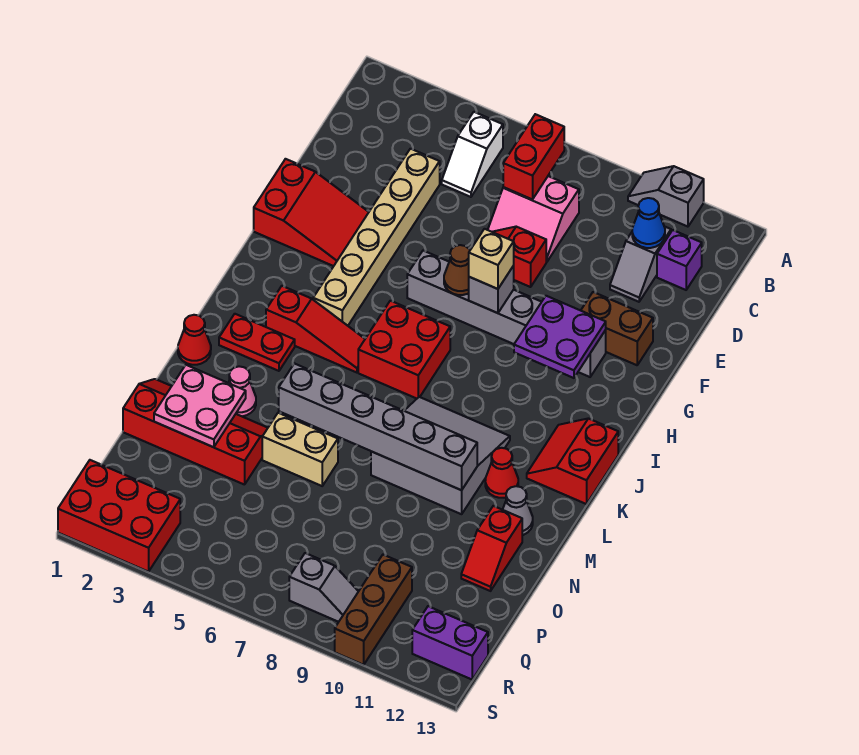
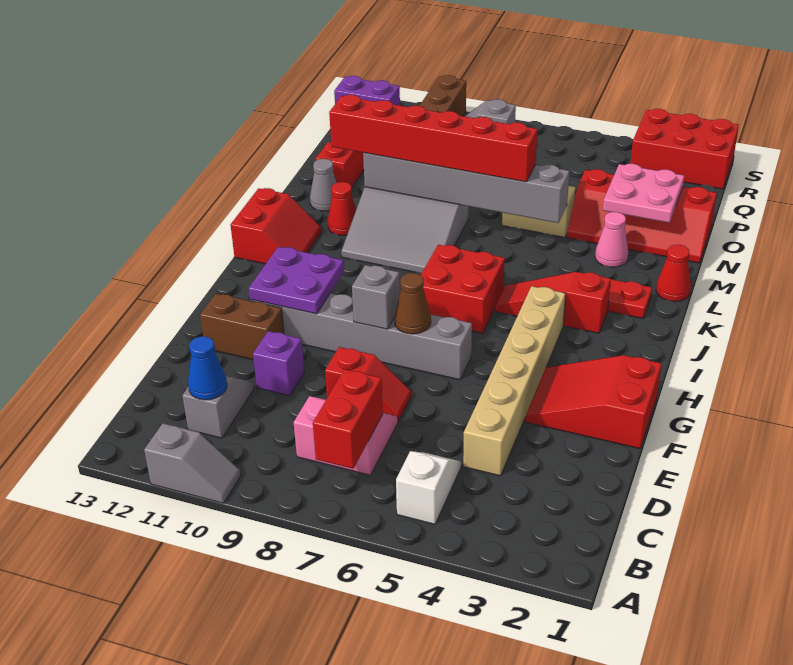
purple brick C12 level 1 -> purple brick E10 level 1
tan brick G8 level 3 -> none
none -> red brick M6:M11 level 3

